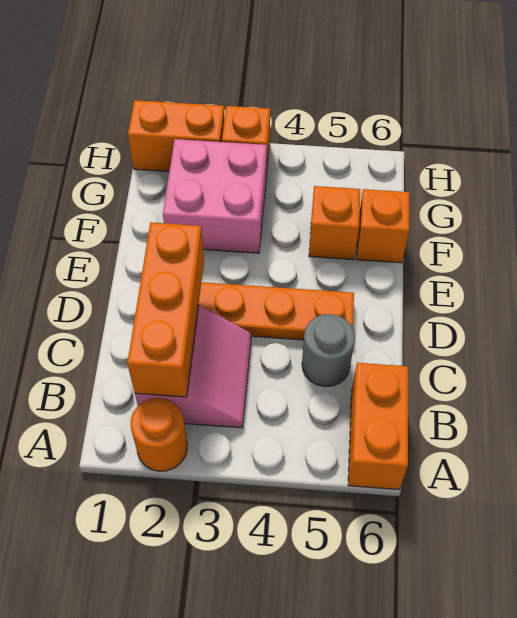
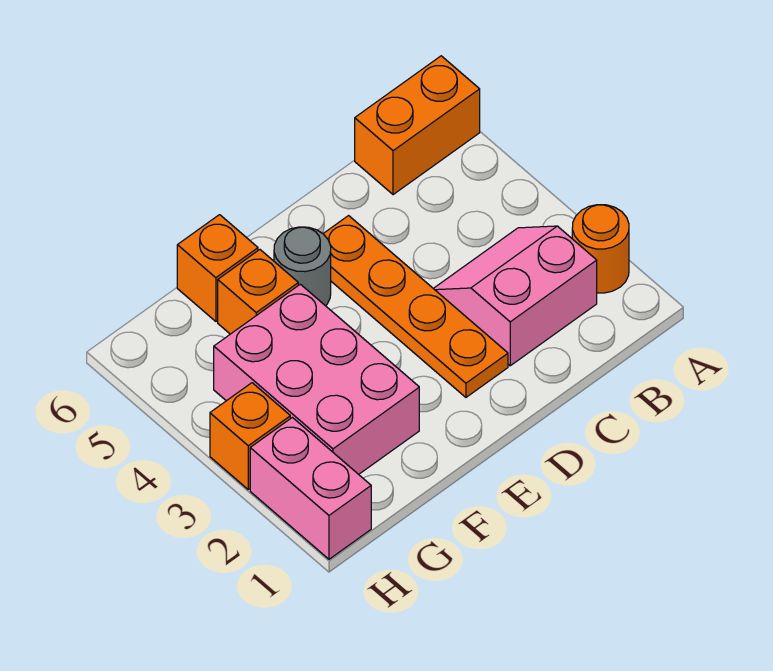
orange brick B2:D2 level 2 -> none
grey round brick C5 level 1 -> grey round brick E5 level 1
pink brick F2:G3 level 1 -> pink brick F2:G4 level 1
orange brick H1:H2 level 1 -> pink brick H1:H2 level 1

